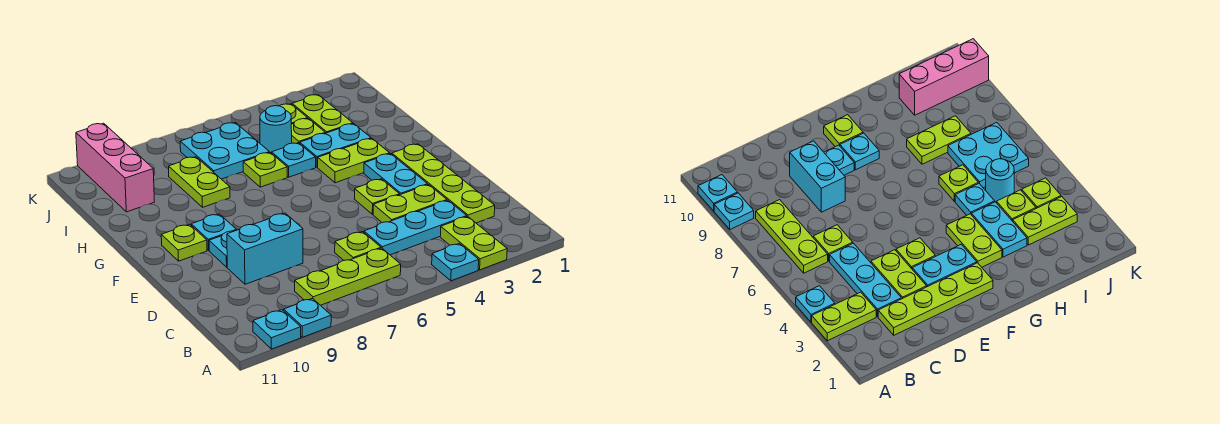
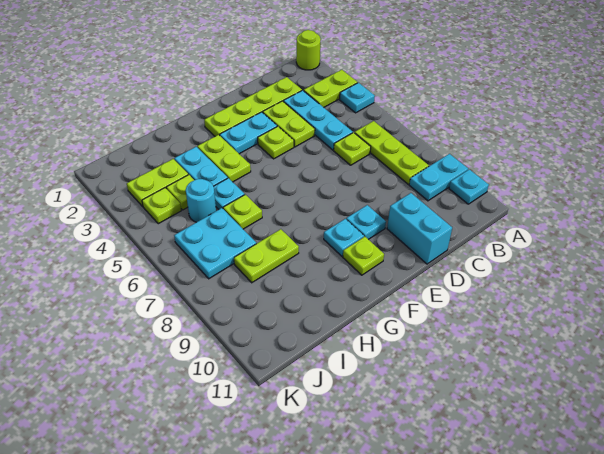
none -> lime round brick A1 level 1
cyan plate A9 level 1 -> cyan plate A9:B9 level 1
cyan brick D8:D9 level 1 -> cyan brick D10:D11 level 1
pink brick I10:K10 level 1 -> none

